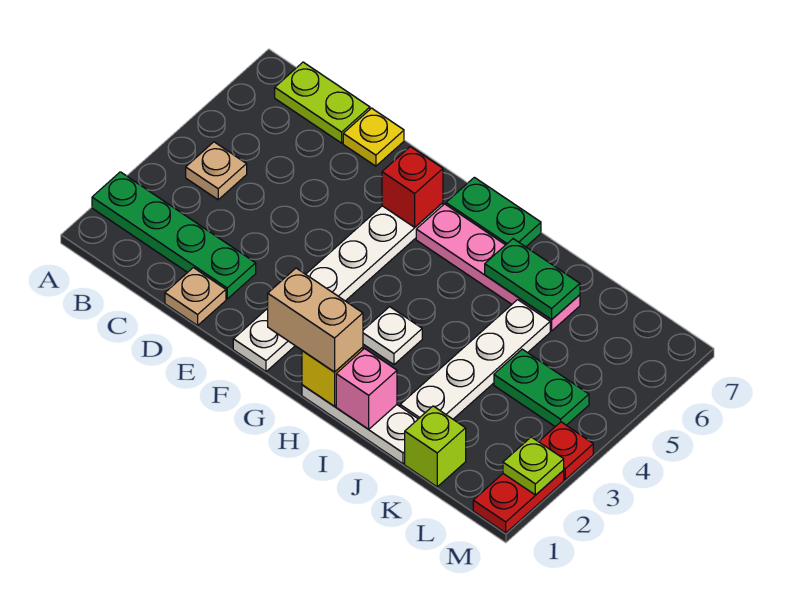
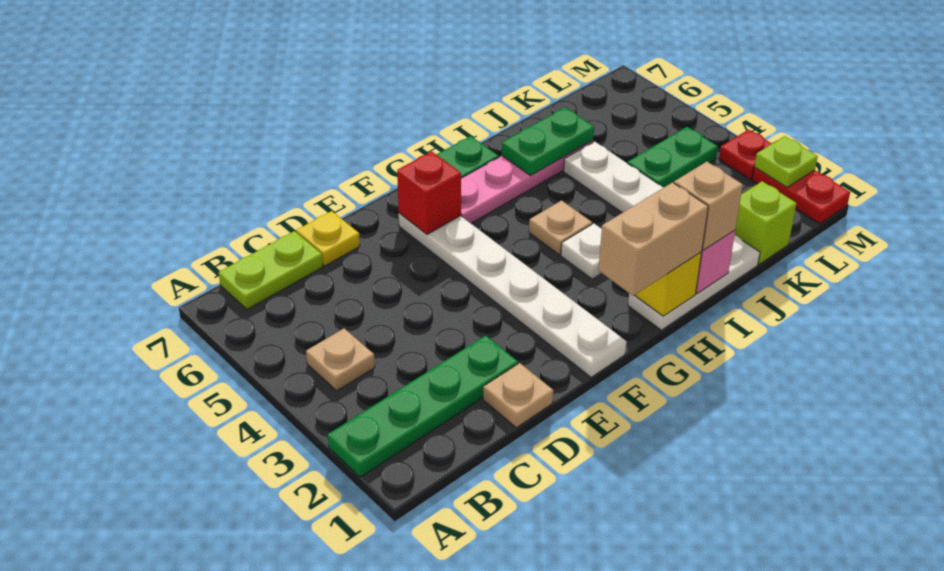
none -> tan plate H4 level 1
none -> tan brick I1 level 3

